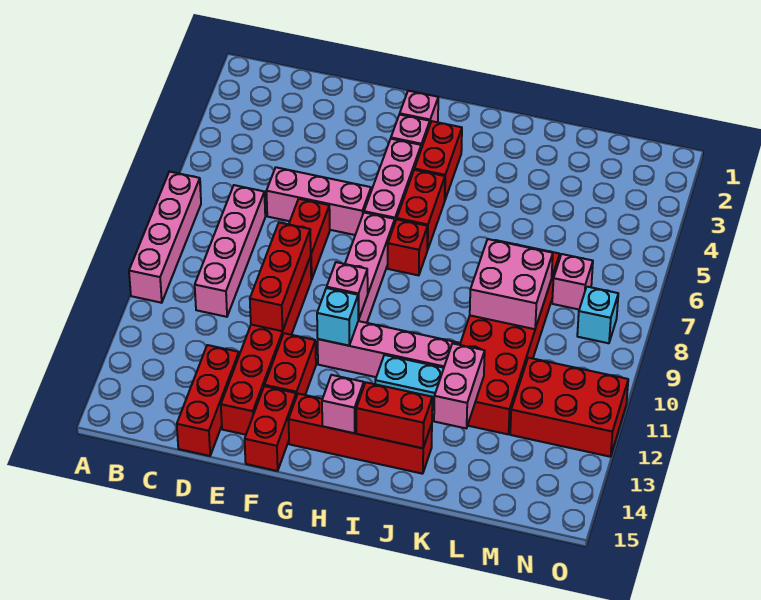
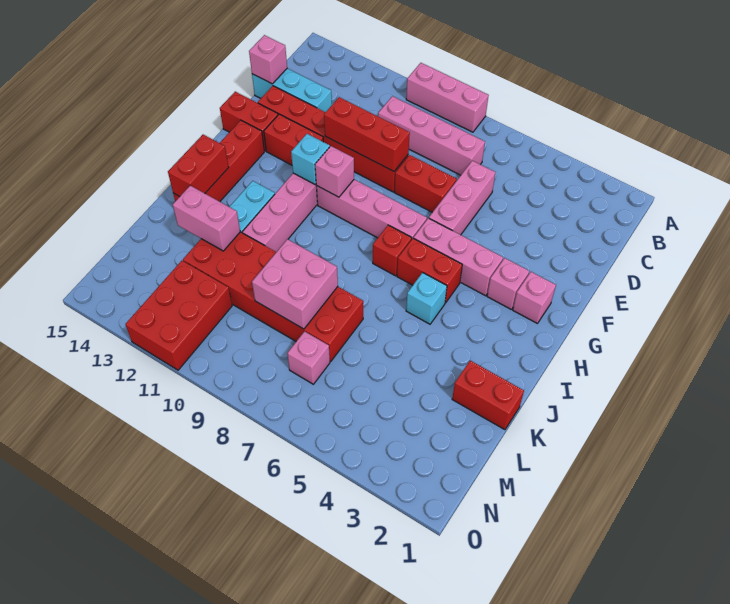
pink brick A7:A10 level 1 -> pink brick A8:A10 level 1
red brick D13:D15 level 1 -> cyan brick D13:D15 level 1
red brick H3:H4 level 1 -> red brick K1:K2 level 1
pink brick H14 level 2 -> pink brick D15 level 2
cyan brick N8 level 1 -> cyan brick I5 level 1

